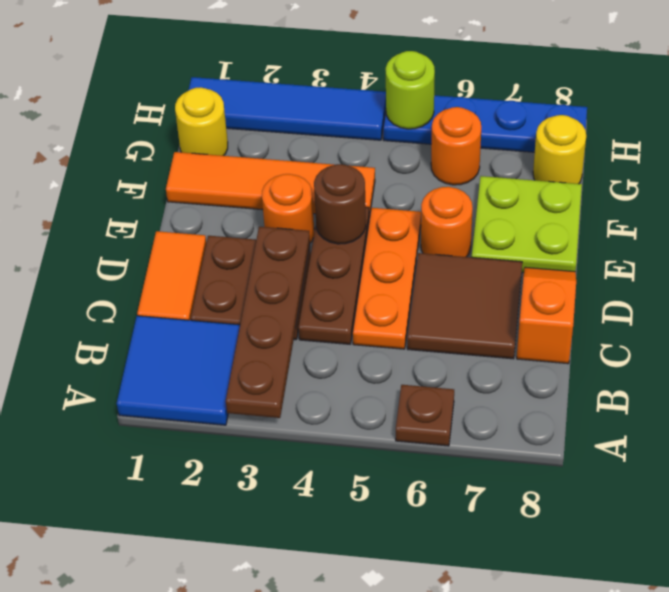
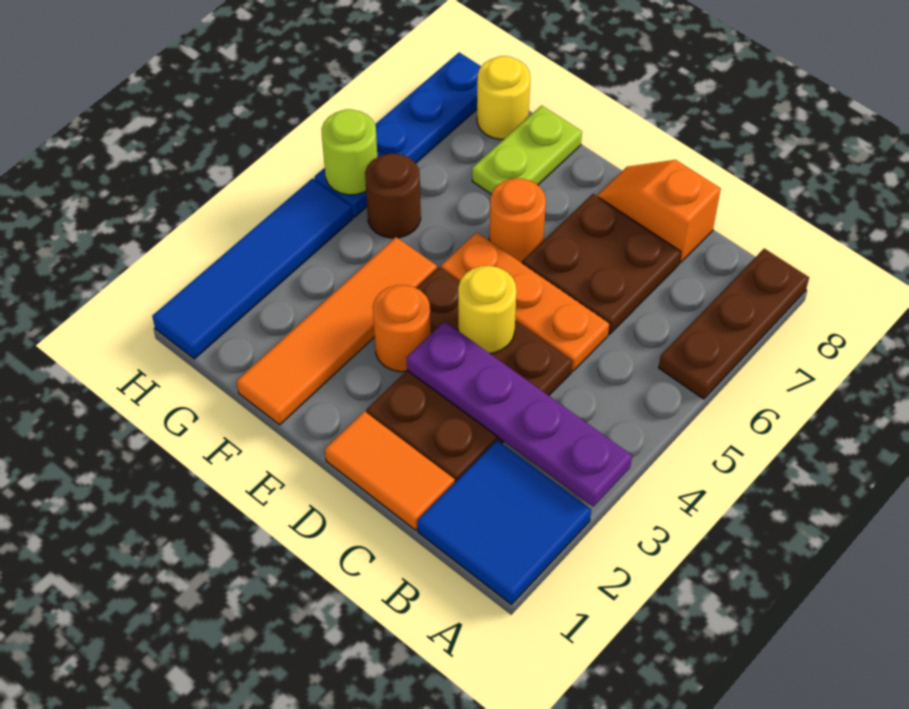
brown plate A3:D3 level 2 -> purple plate A3:D3 level 2
brown plate A6 level 1 -> brown plate A6:A8 level 1
brown tile C6:D7 level 1 -> brown plate C6:D7 level 1
brown round brick E4 level 2 -> brown round brick G5 level 1
lime plate E7:F8 level 1 -> lime plate F7:F8 level 1
yellow round brick G1 level 1 -> yellow round brick D4 level 2
orange round brick G6 level 1 -> none

